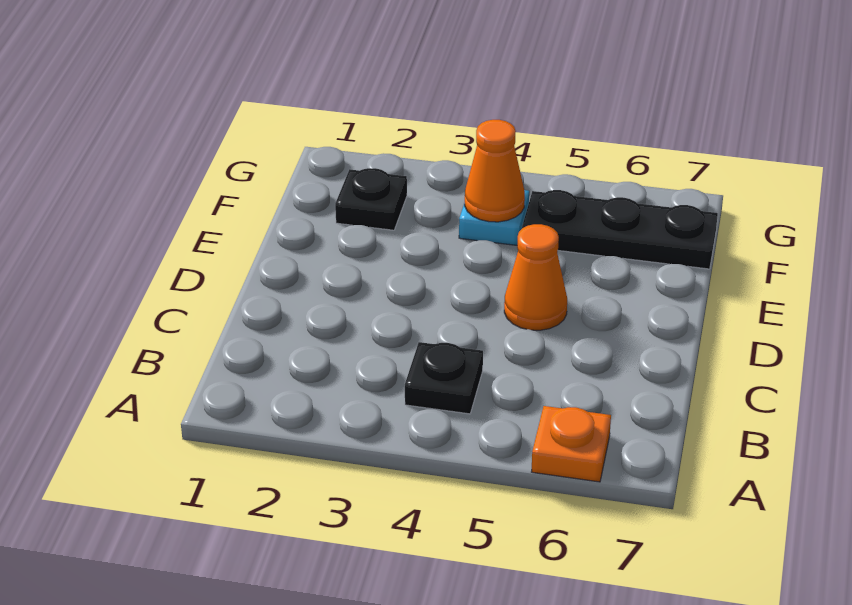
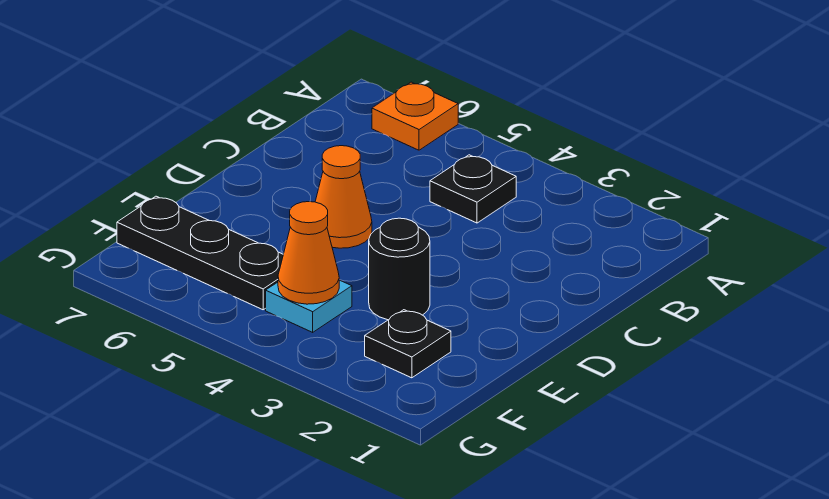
none -> black round brick E3 level 1

